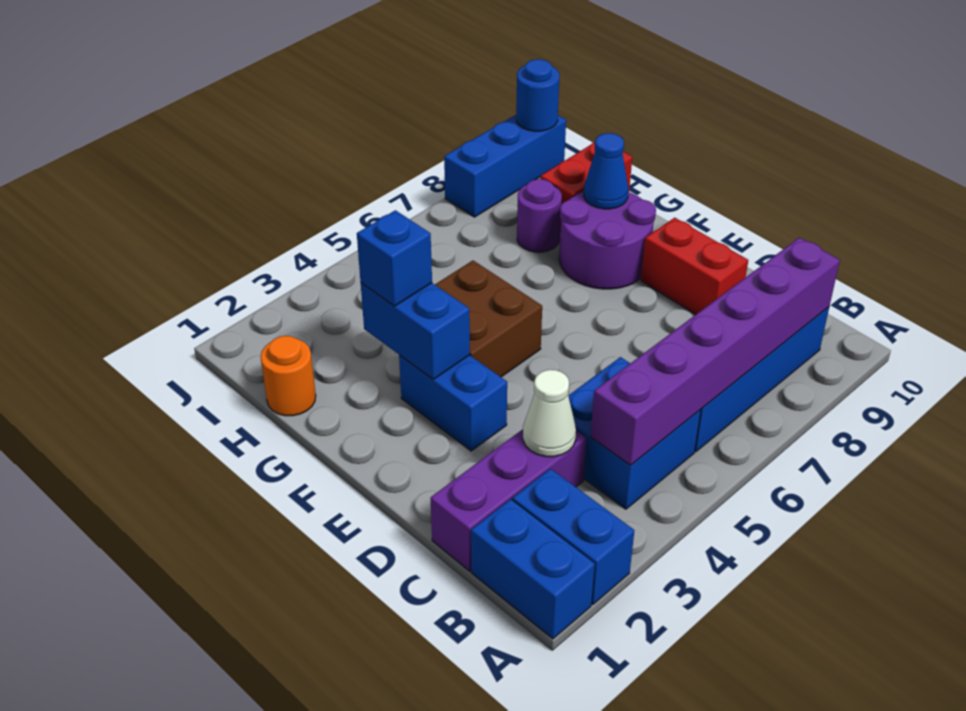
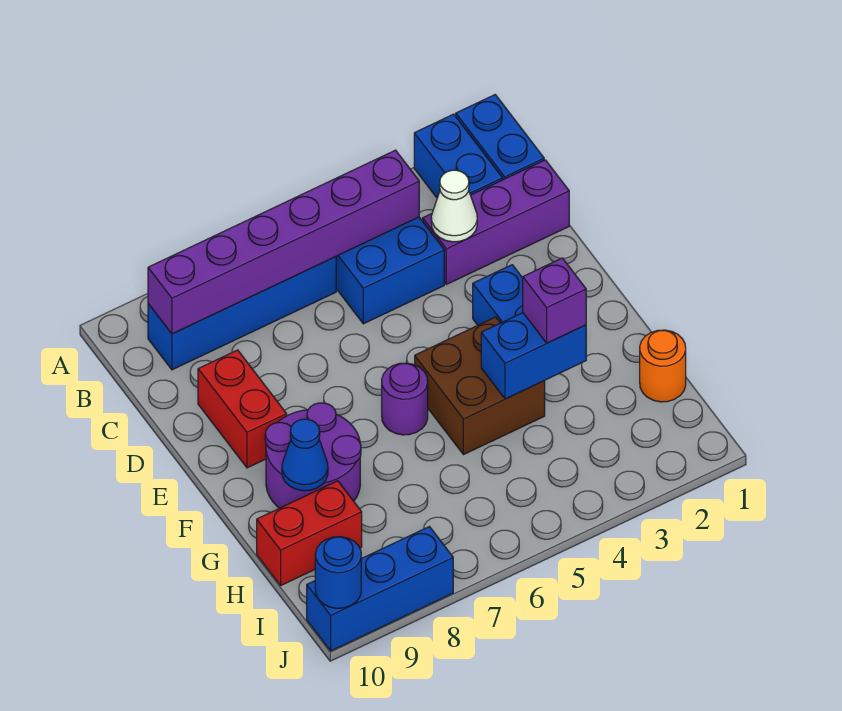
blue brick F3:G3 level 2 -> blue brick G3:G4 level 2
blue brick G3 level 3 -> purple brick G3 level 3
purple round brick H8 level 1 -> purple round brick F6 level 1

